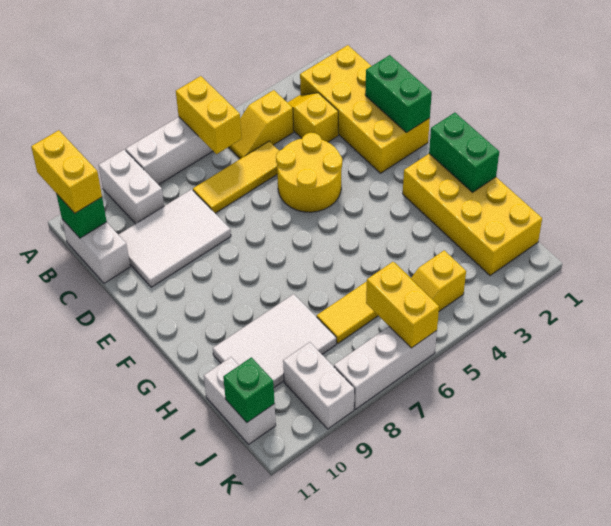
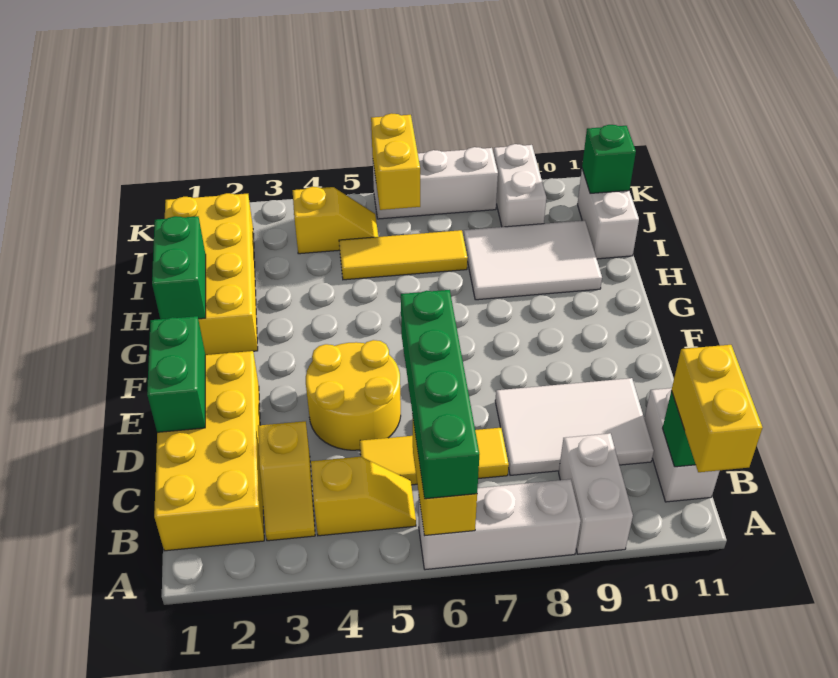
none -> green brick A6:D6 level 3

